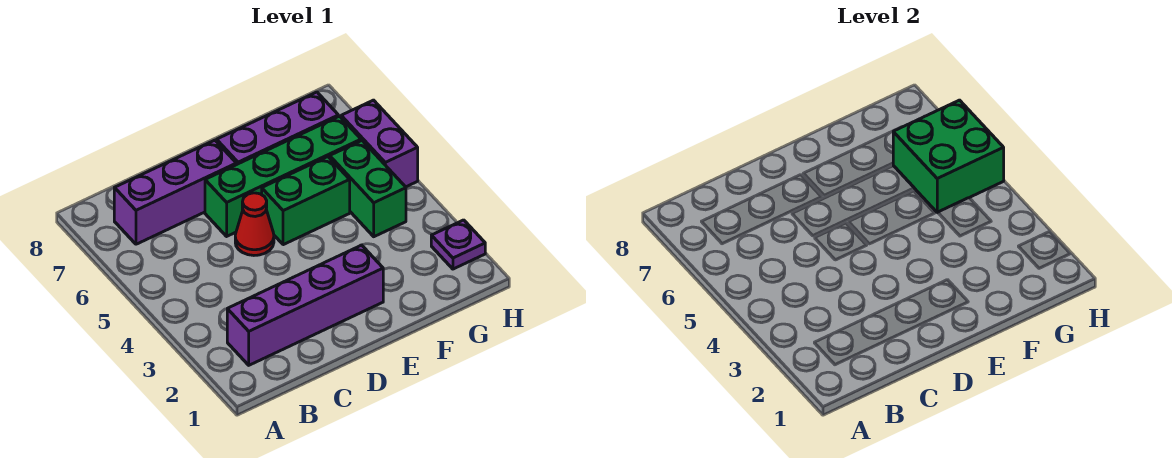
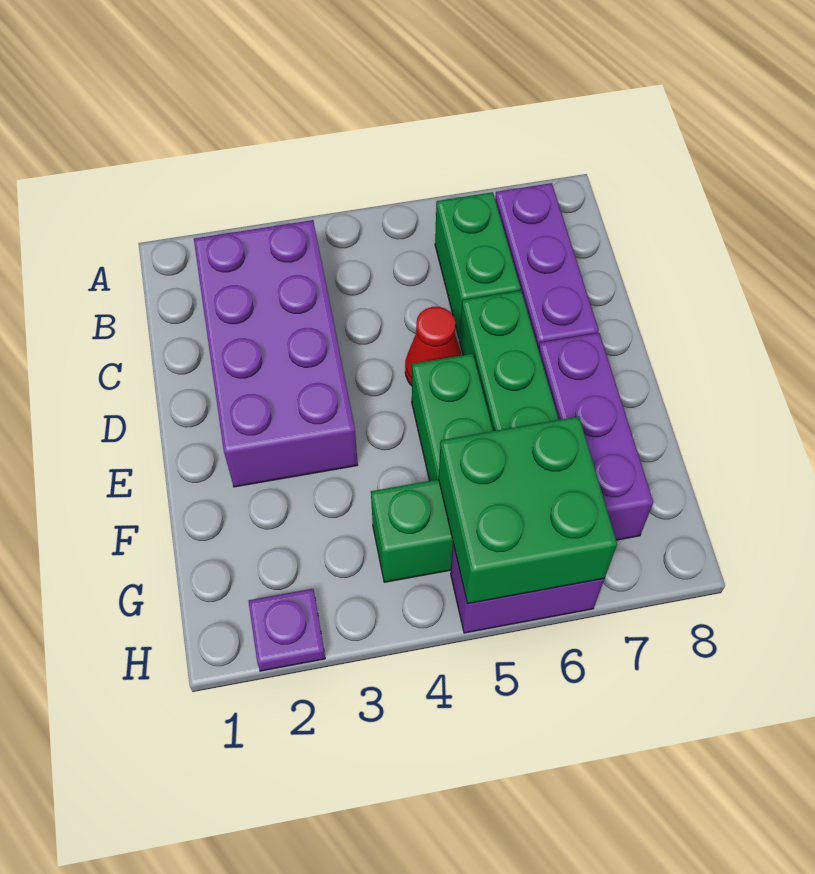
purple brick B2:E2 level 1 -> purple brick B2:E3 level 1
none -> green brick B6:C6 level 1

